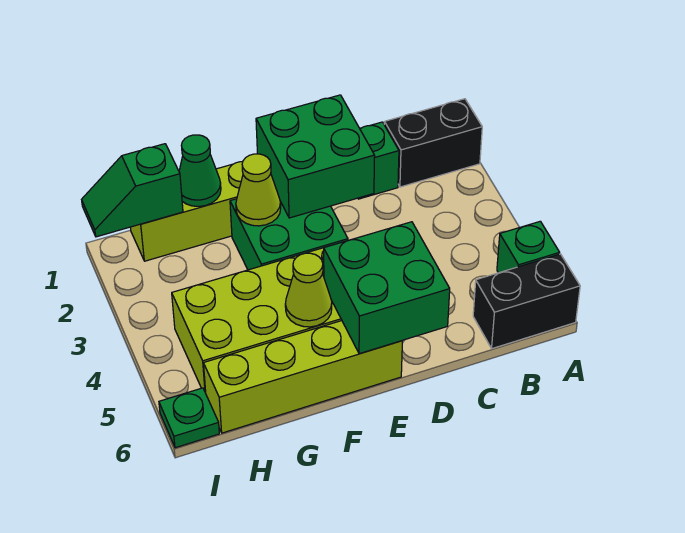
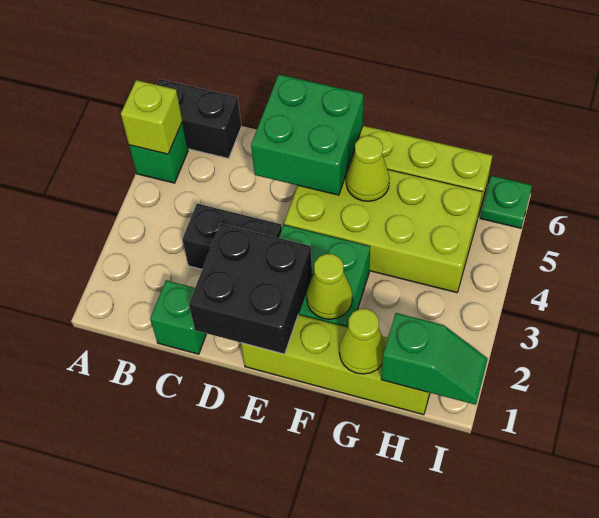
black brick A1:B1 level 1 -> black brick C3:D3 level 1
none -> lime brick A5 level 2
green brick D1:E2 level 2 -> black brick D1:E2 level 2
green cone G1 level 2 -> lime cone G1 level 2

